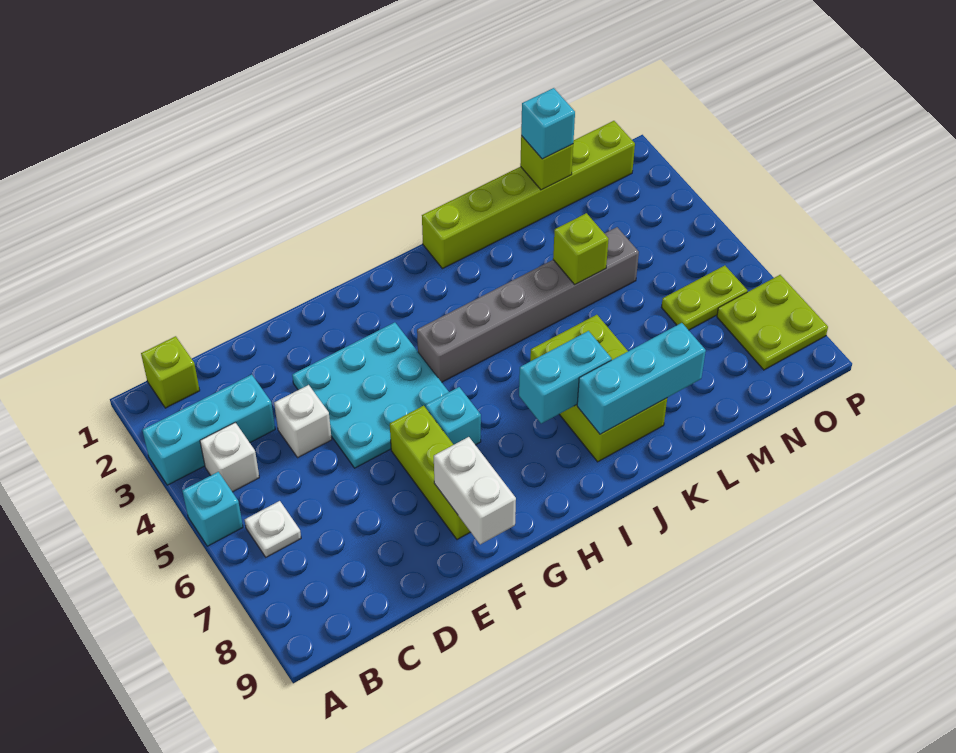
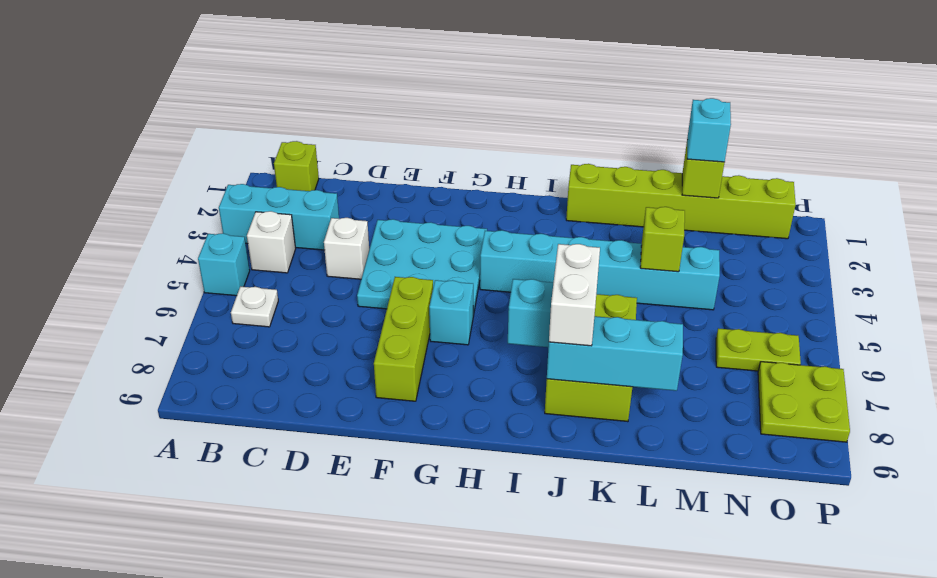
white brick F8:F9 level 2 -> white brick J7:J8 level 3
grey brick H4:M4 level 1 -> cyan brick H4:M4 level 1

